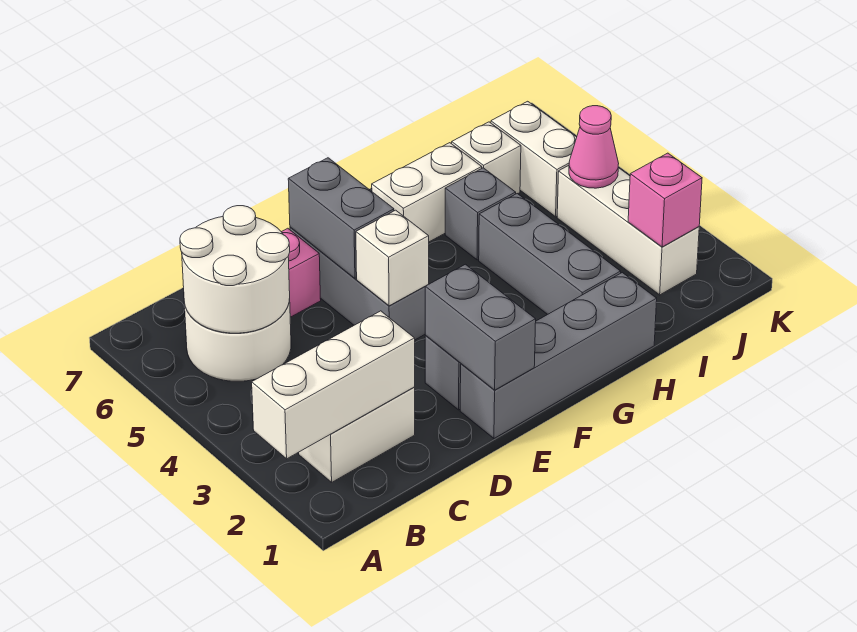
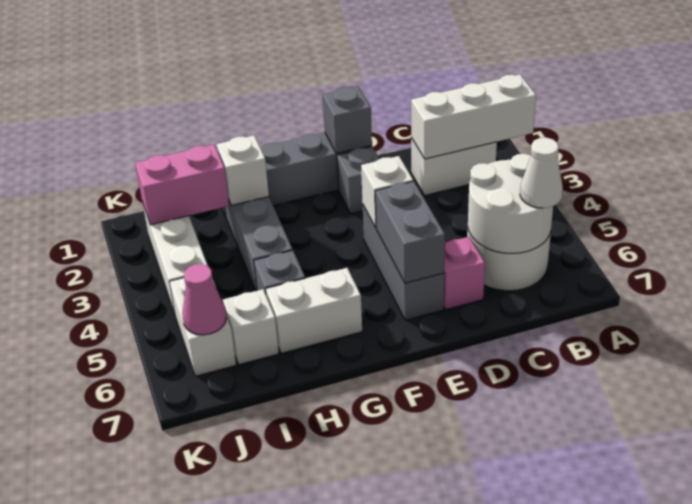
none -> white cone B6 level 3
grey brick E1:E2 level 2 -> grey brick E1 level 2
none -> white brick H2 level 2
pink brick J2 level 2 -> pink brick I2:J2 level 2
pink cone J4 level 2 -> pink cone J6 level 2

